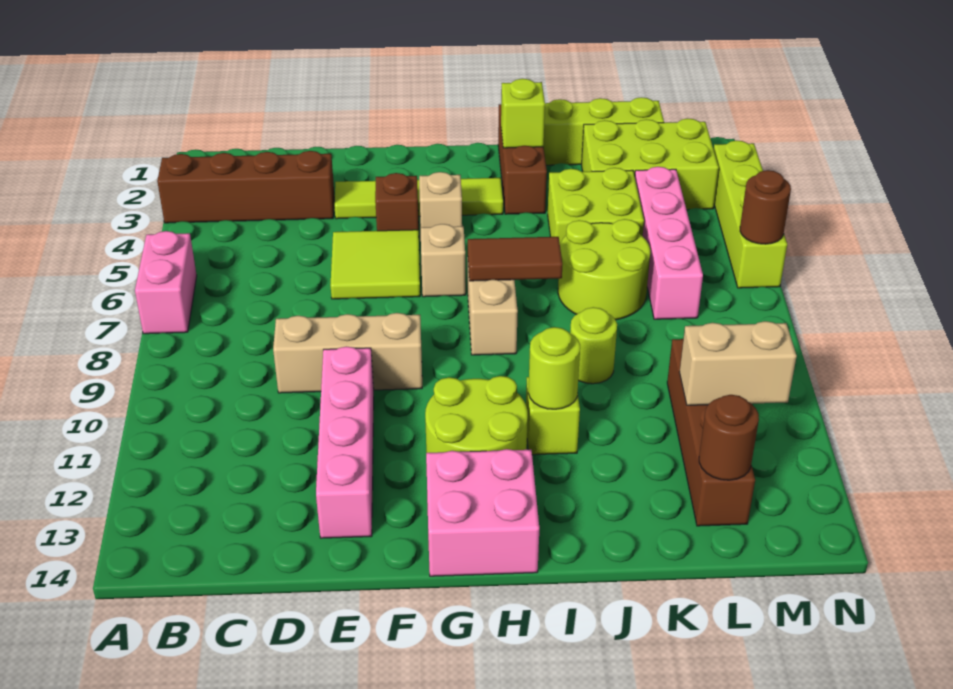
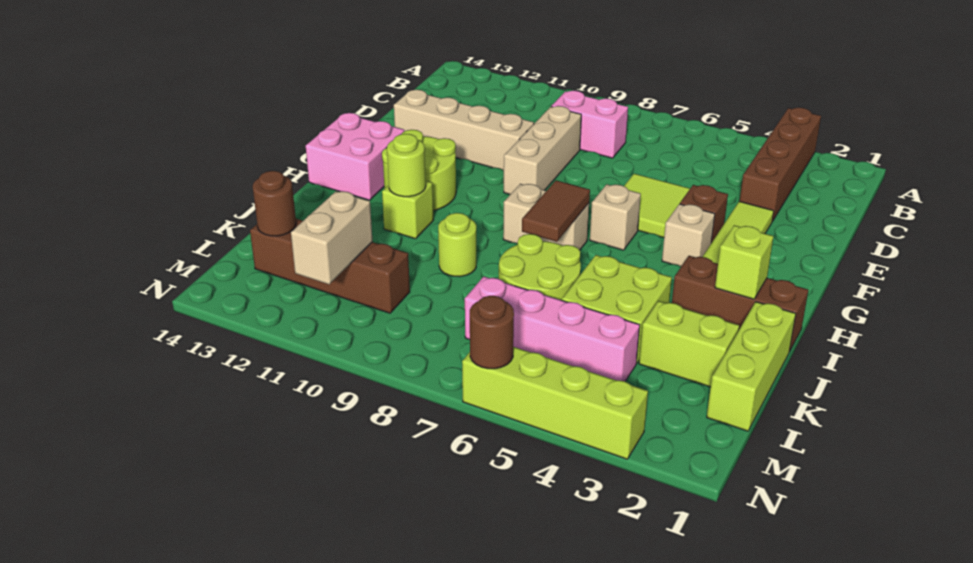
pink brick A6:A7 level 1 -> pink brick C8:C9 level 1
pink brick E10:E13 level 1 -> tan brick E10:E13 level 1
lime brick K2:M3 level 1 -> lime brick K2:K3 level 1

